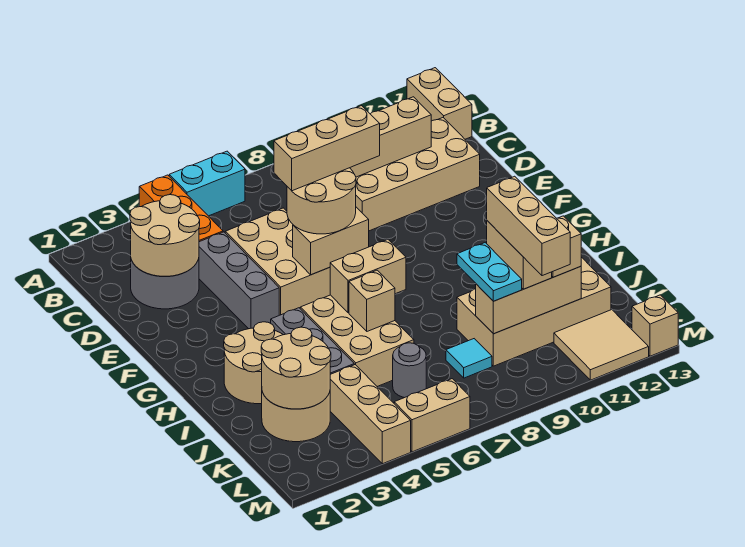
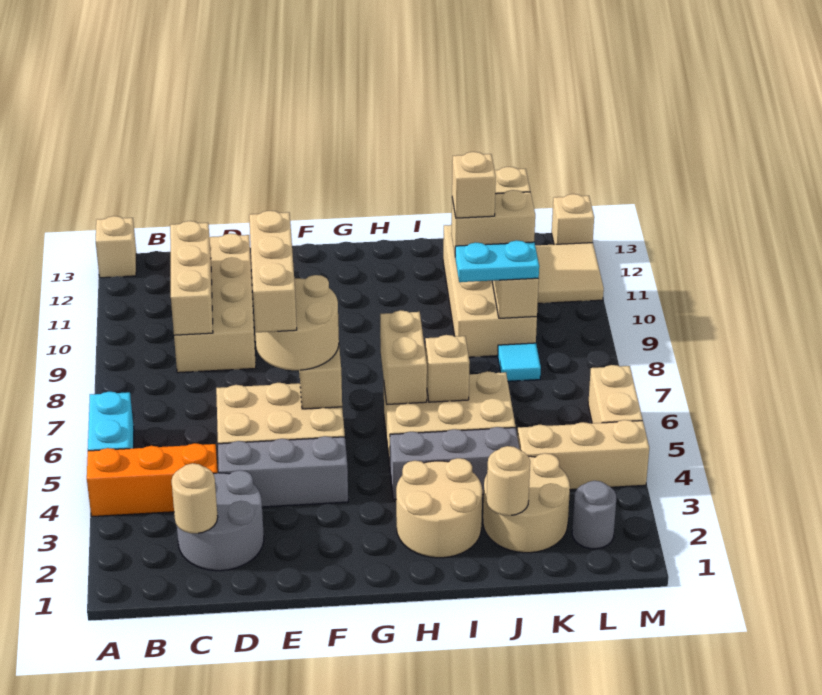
tan brick A13:B13 level 1 -> tan brick A13 level 1
tan round brick C2:D3 level 2 -> tan round brick C2 level 2
tan round brick J2:K3 level 2 -> tan round brick J2 level 2
tan brick J10:L10 level 4 -> tan brick J10 level 4
grey round brick K6 level 1 -> grey round brick L2 level 1

